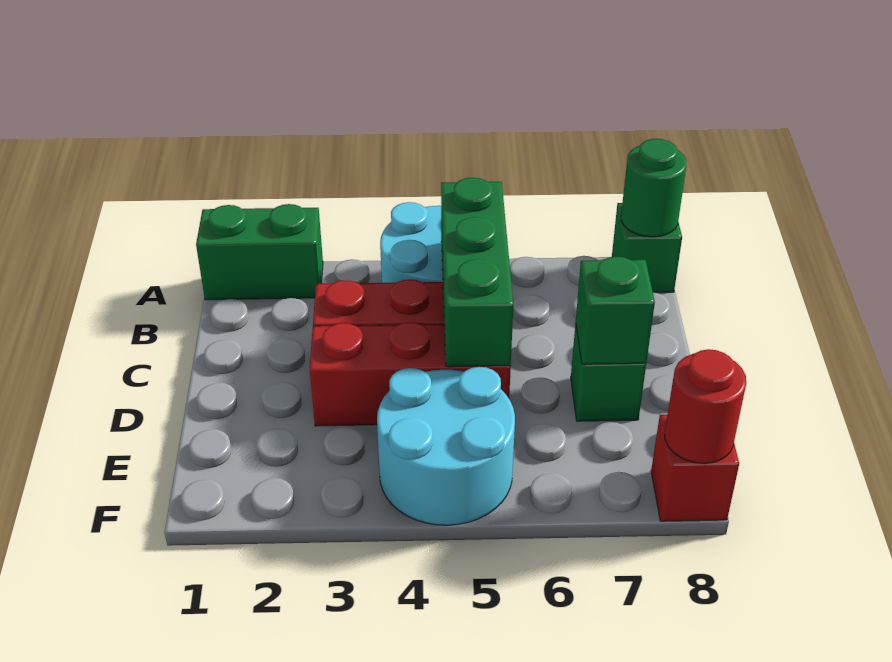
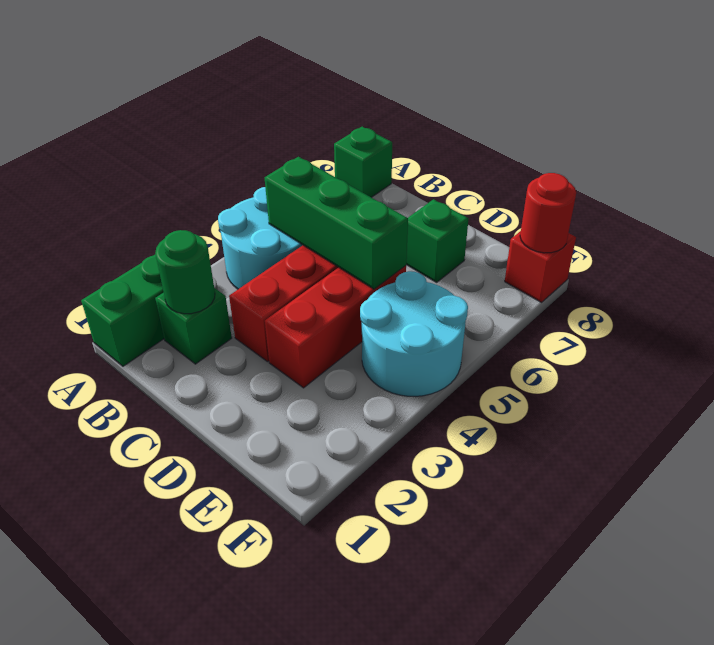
green round brick A8 level 2 -> green round brick B2 level 2
green brick D7 level 2 -> green brick B2 level 1

